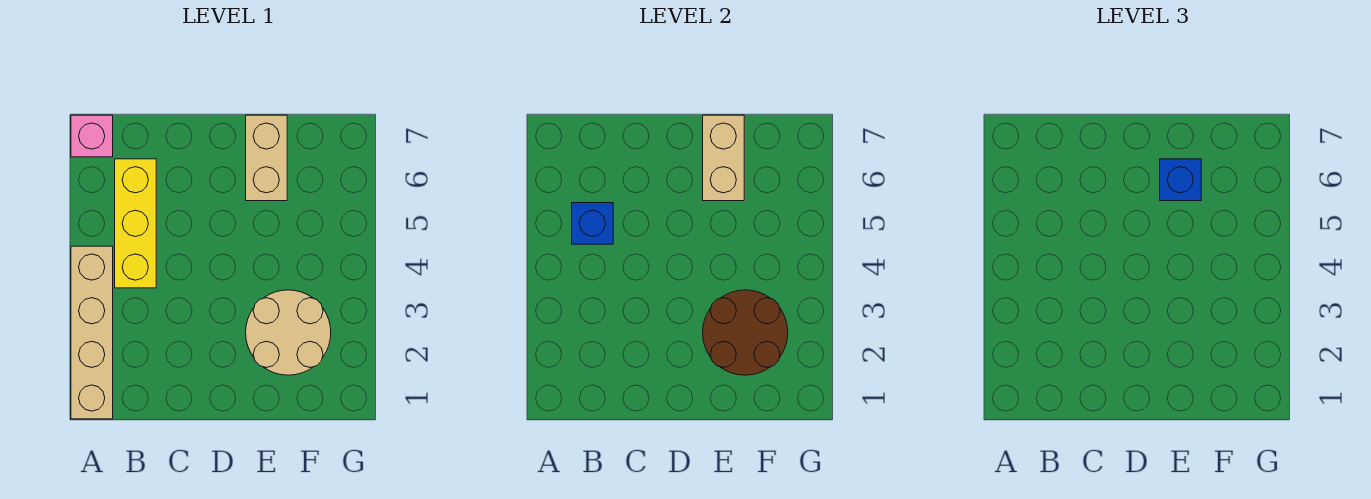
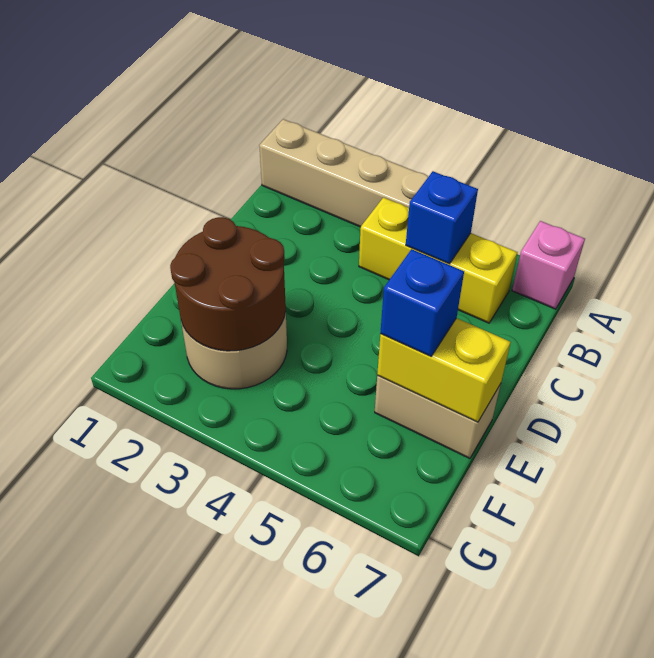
tan brick E6:E7 level 2 -> yellow brick E6:E7 level 2

